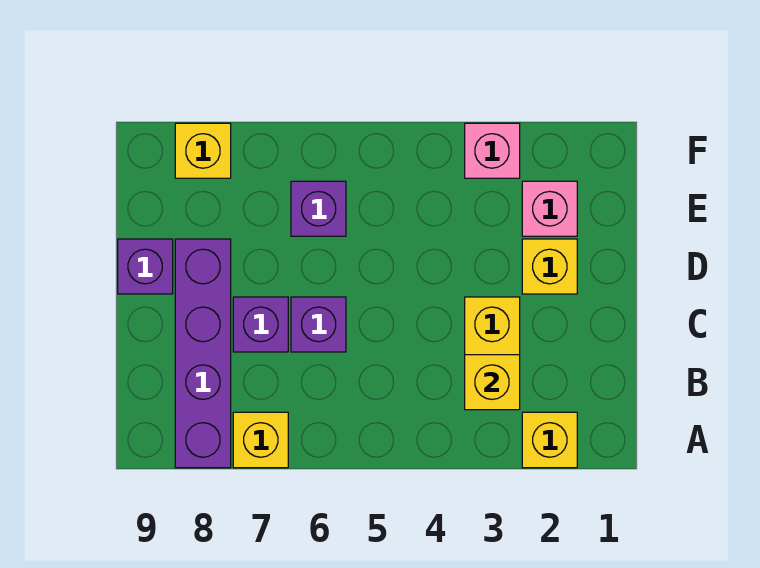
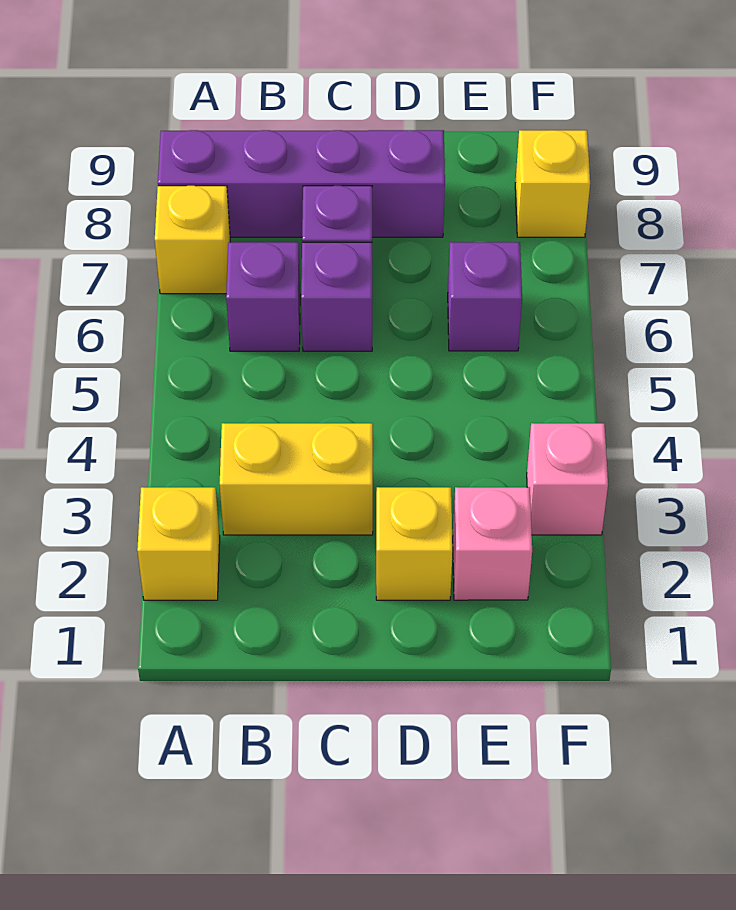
yellow brick B3 level 2 -> none
purple brick D9 level 1 -> purple brick B6 level 1

